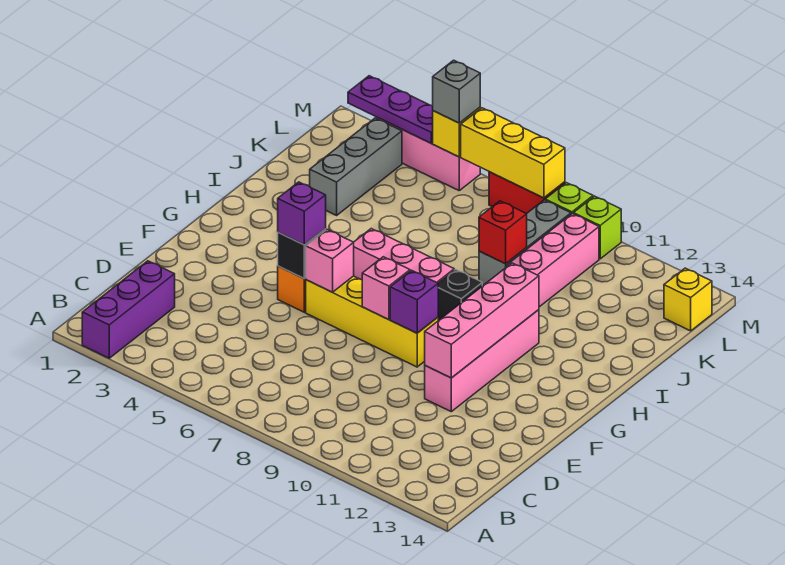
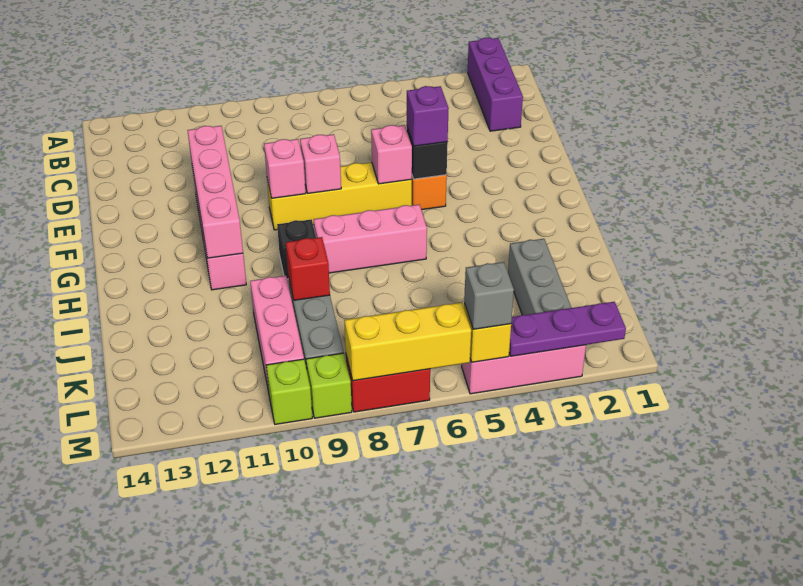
purple brick F9 level 2 -> pink brick F9 level 2
yellow brick L14 level 1 -> none

